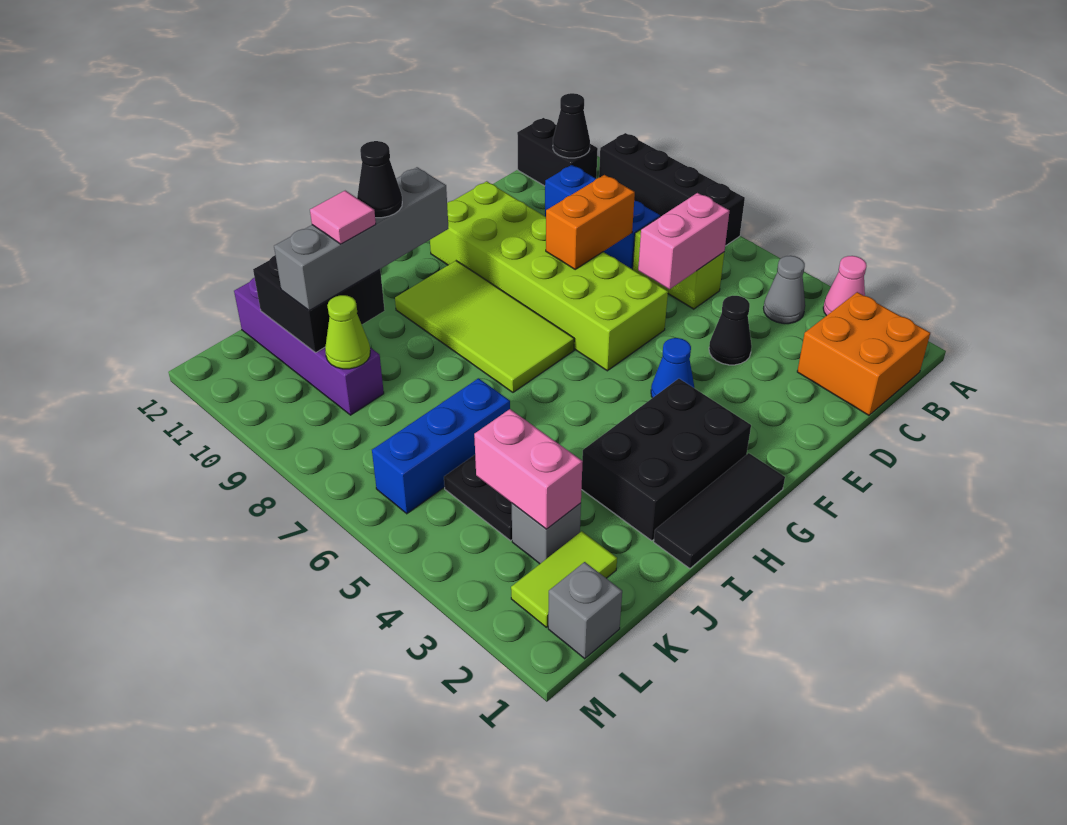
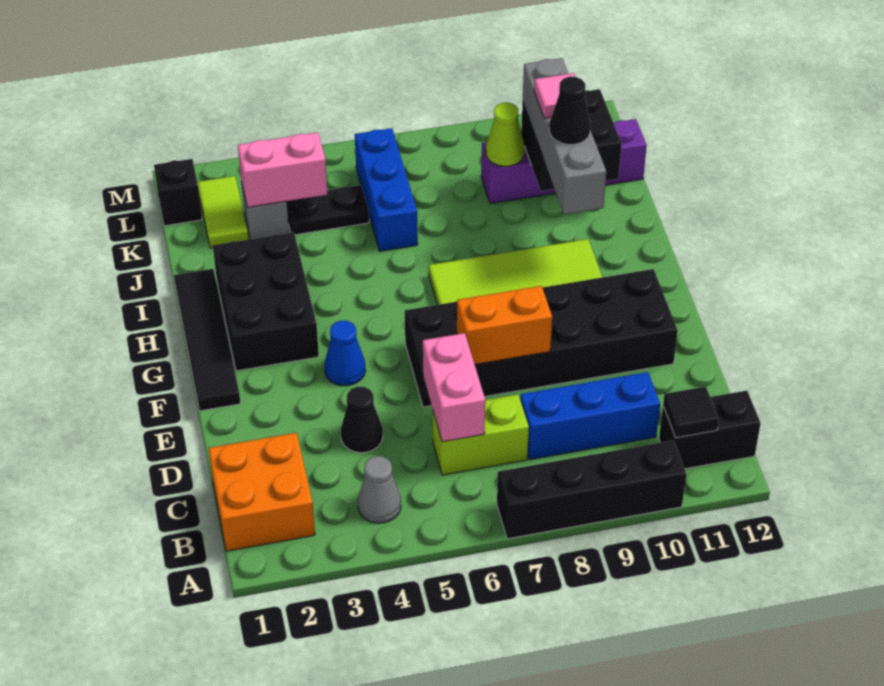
pink cone A3 level 1 -> none
black cone B11 level 2 -> black tile B11 level 2
orange brick D8:E8 level 2 -> orange brick E7:E8 level 2
lime brick E6:F11 level 1 -> black brick E6:F11 level 1
black tile G1:I1 level 1 -> black tile F1:I1 level 1
grey brick L1 level 1 -> black brick L1 level 1

